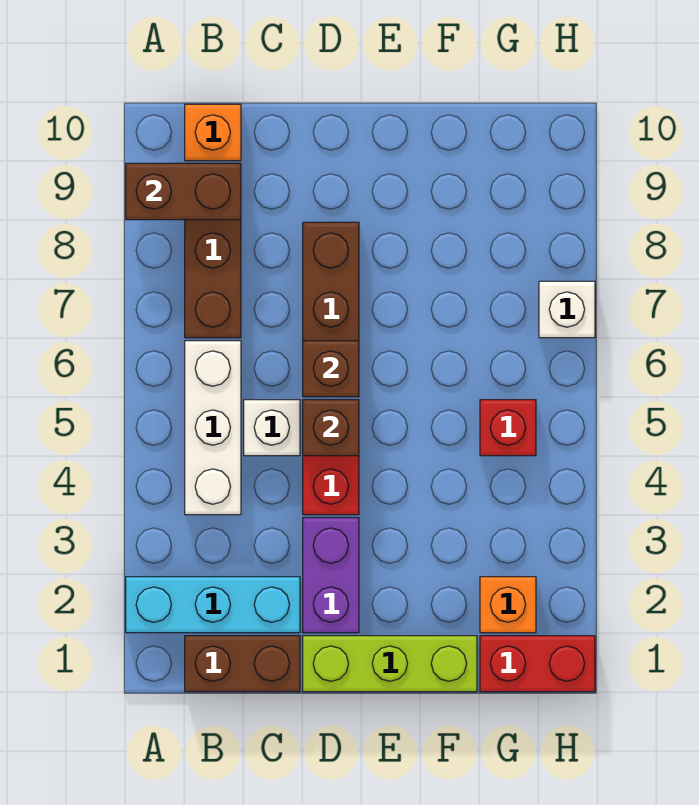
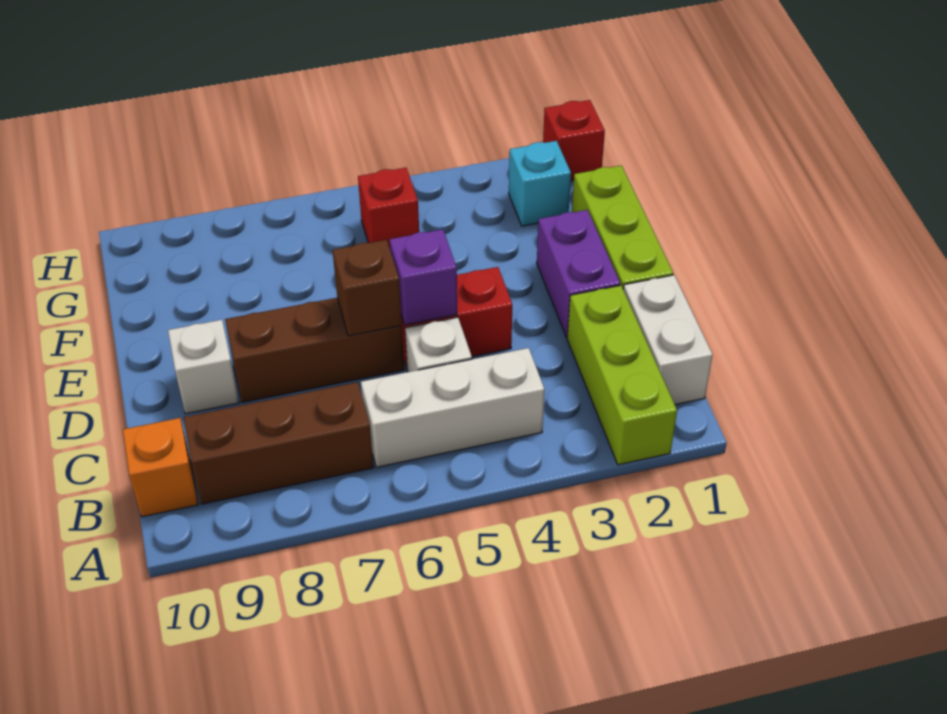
cyan brick A2:C2 level 1 -> lime brick A2:C2 level 1
brown brick A9:B9 level 2 -> none
brown brick B1:C1 level 1 -> white brick B1:C1 level 1
purple brick D2:D3 level 1 -> purple brick D2:E2 level 1
brown brick D5 level 2 -> purple brick D5 level 2
red brick G1:H1 level 1 -> red brick H1 level 1
orange brick G2 level 1 -> cyan brick G2 level 1
white brick H7 level 1 -> white brick D9 level 1

